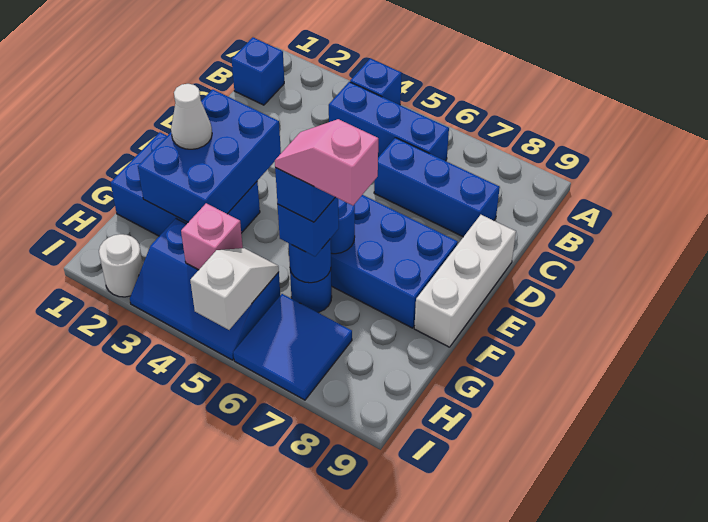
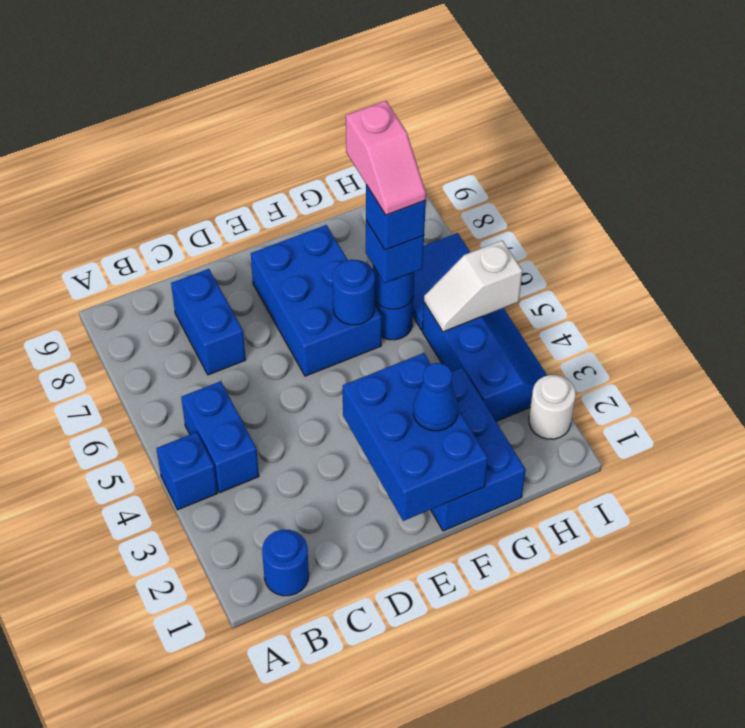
blue brick B1 level 1 -> blue round brick B1 level 1
blue brick B4:B6 level 1 -> blue brick B4:B5 level 1
blue brick C6:C8 level 1 -> blue brick C7:C8 level 1
white brick D9:F9 level 1 -> none
blue brick E2:G3 level 2 -> blue brick E1:F3 level 2
white cone F2 level 3 -> blue cone F2 level 3
pink brick H4 level 2 -> none

